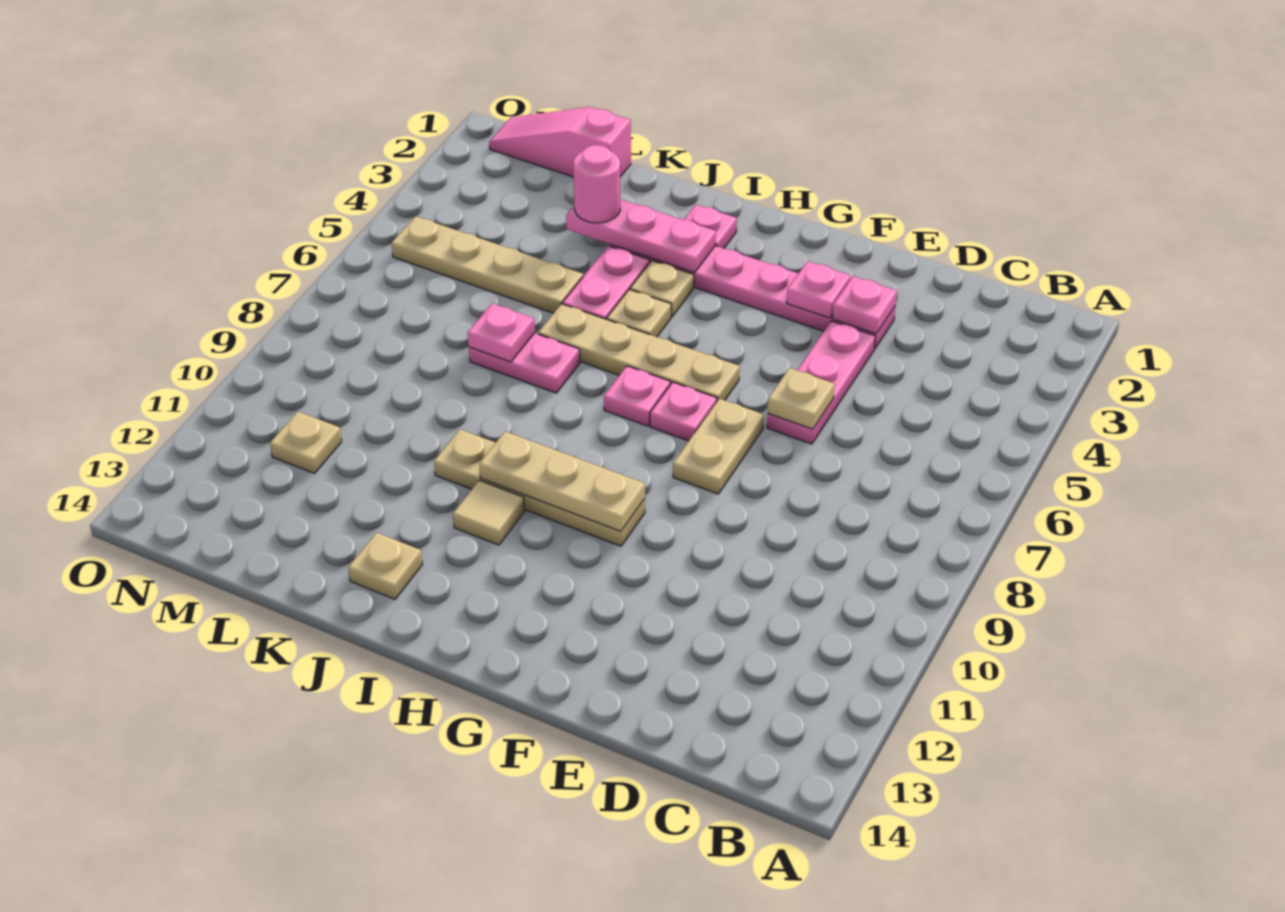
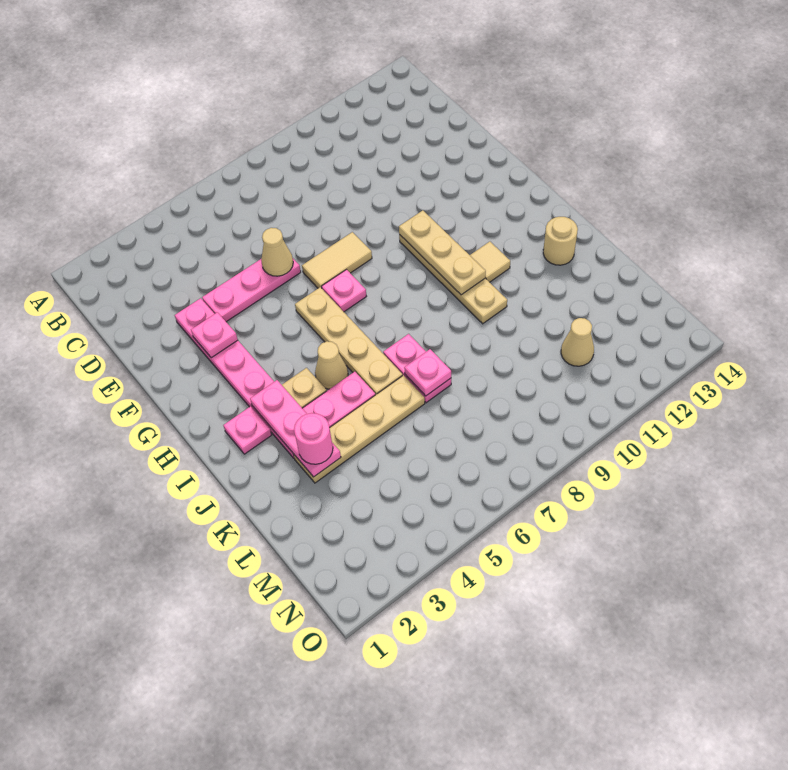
pink plate E3 level 2 -> none
tan plate E6 level 2 -> tan cone E6 level 2
tan plate F7:F8 level 1 -> tan tile F7:F8 level 1
pink plate H7 level 1 -> none
tan plate I5 level 1 -> tan cone I5 level 1
tan plate J13 level 1 -> tan round brick J13 level 1
tan plate K5:N5 level 1 -> tan plate K3:K6 level 1
pink slope L1:N1 level 1 top L -> none
tan plate M11 level 1 -> tan cone M11 level 1

